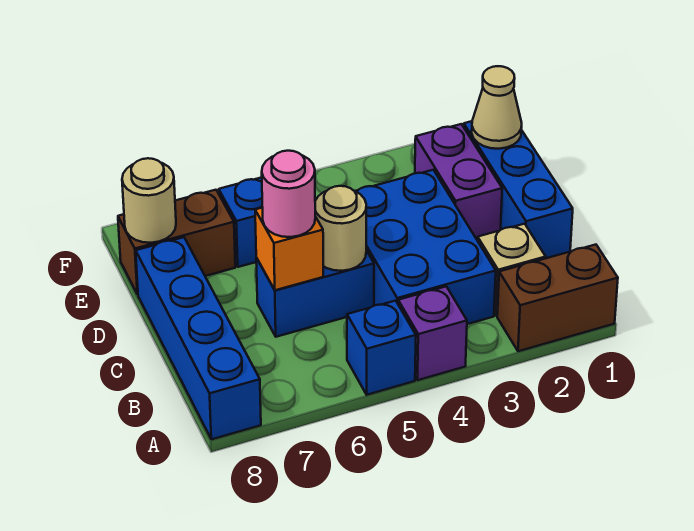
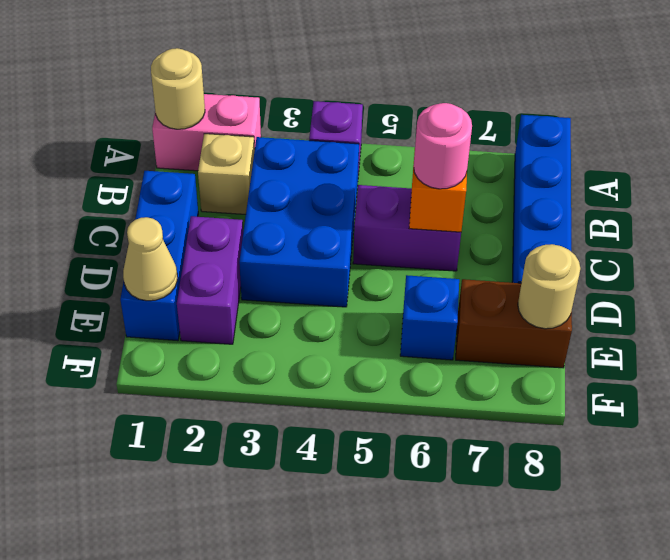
brown brick A1:A2 level 1 -> pink brick A1:A2 level 1
blue brick A5 level 1 -> none
blue brick C5:C6 level 1 -> purple brick C5:C6 level 1
tan round brick C5 level 2 -> tan round brick A1 level 2

